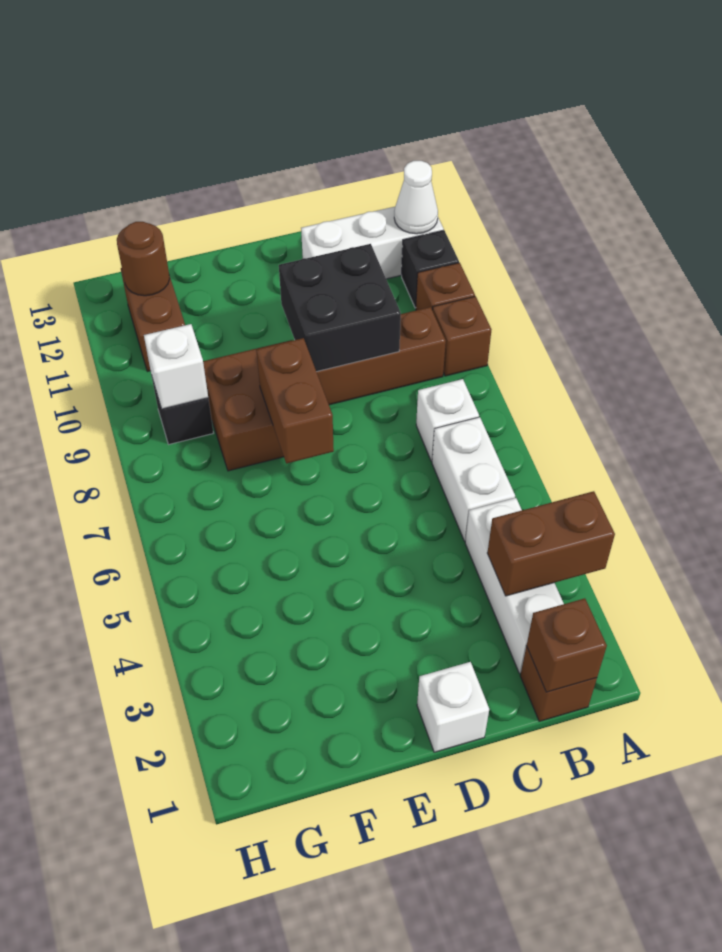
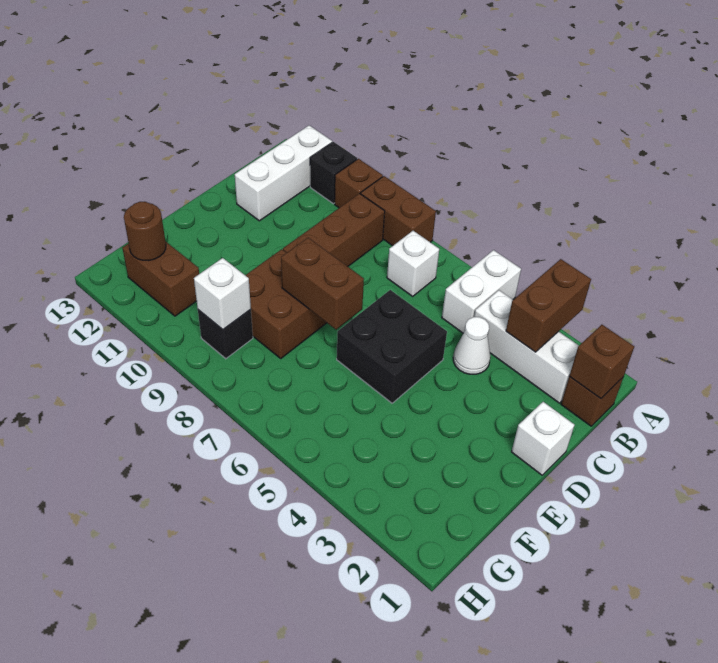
brown brick A9 level 1 -> brown brick A8:A9 level 1
white cone A12 level 2 -> white cone C4 level 1
white brick B5:B6 level 1 -> white brick A5:B5 level 1
black brick C9:D10 level 2 -> black brick D5:E6 level 1

